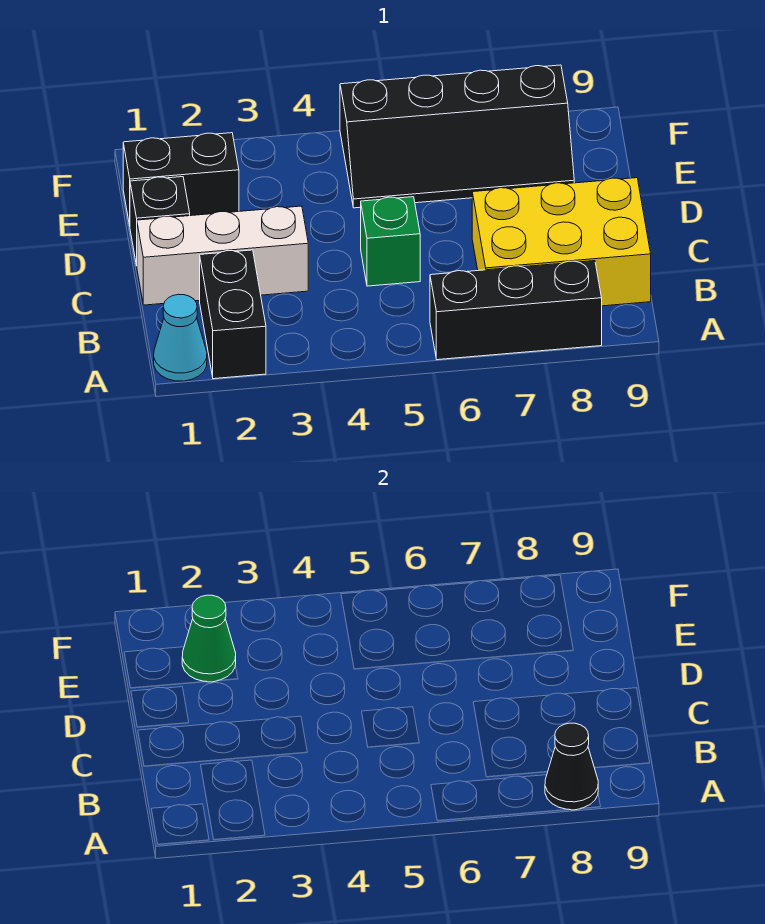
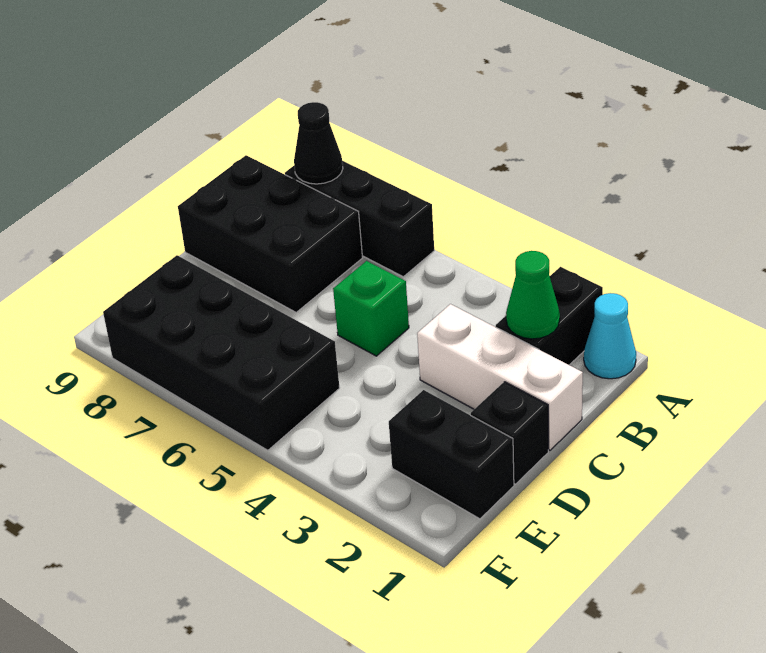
yellow brick B7:C9 level 1 -> black brick B7:C9 level 1
green cone E2 level 2 -> green cone B2 level 2
black slope E5:F8 level 1 top F -> black brick E5:F8 level 1

